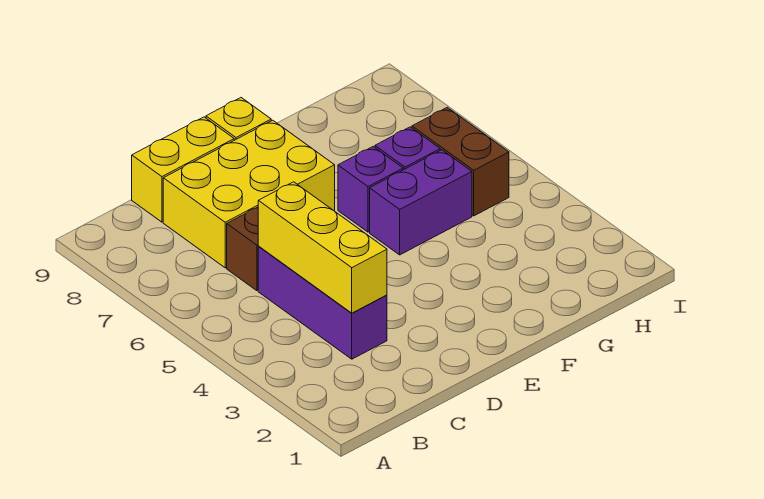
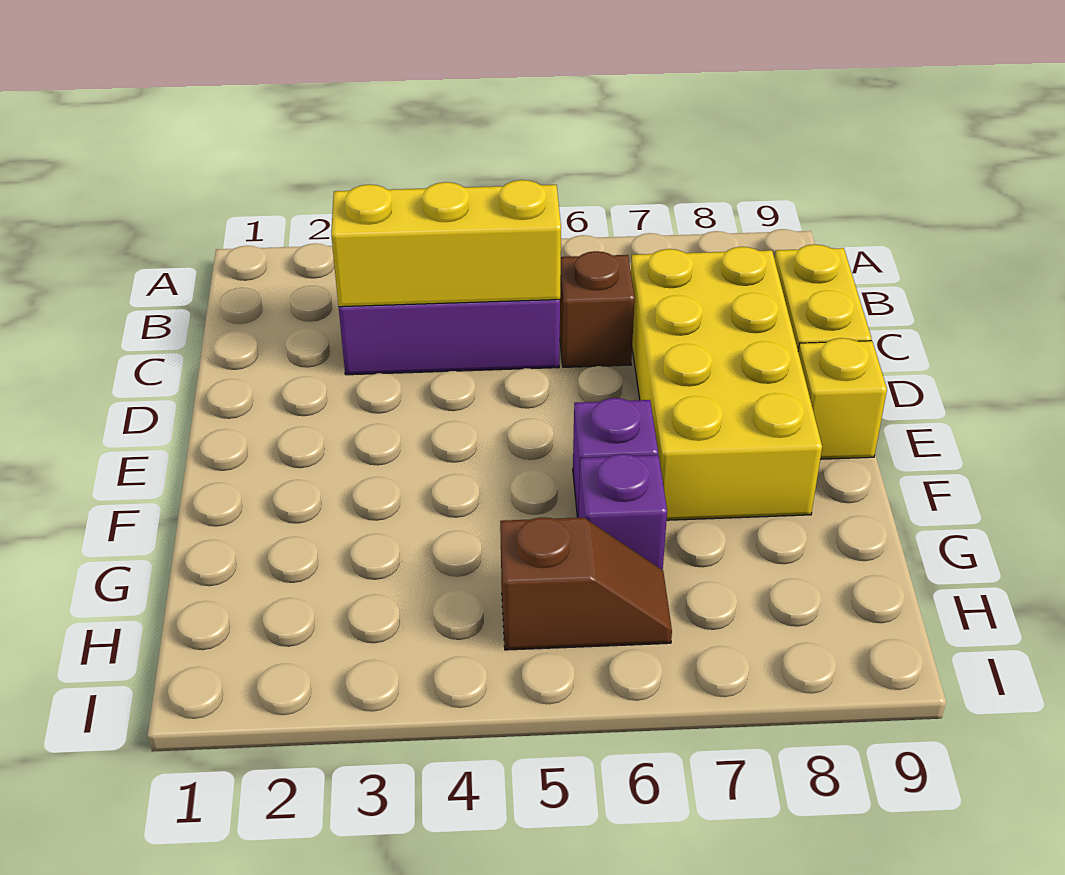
yellow brick C7:E8 level 1 -> yellow brick C7:F8 level 1
purple brick F5:G5 level 1 -> none
brown brick H5:H6 level 1 -> brown slope H5:H6 level 1 top 5

